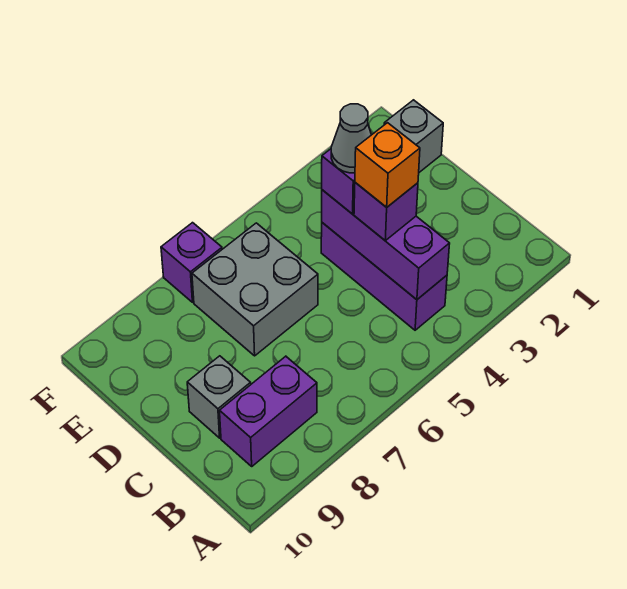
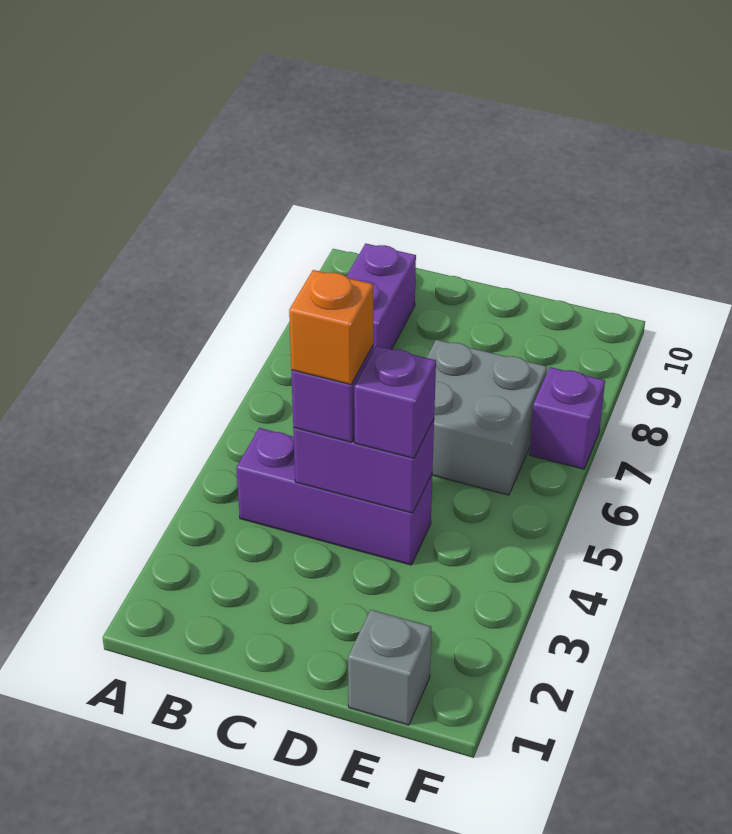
purple brick B4:D4 level 2 -> purple brick C4:D4 level 2
grey brick C9 level 1 -> none
grey cone D4 level 4 -> none

